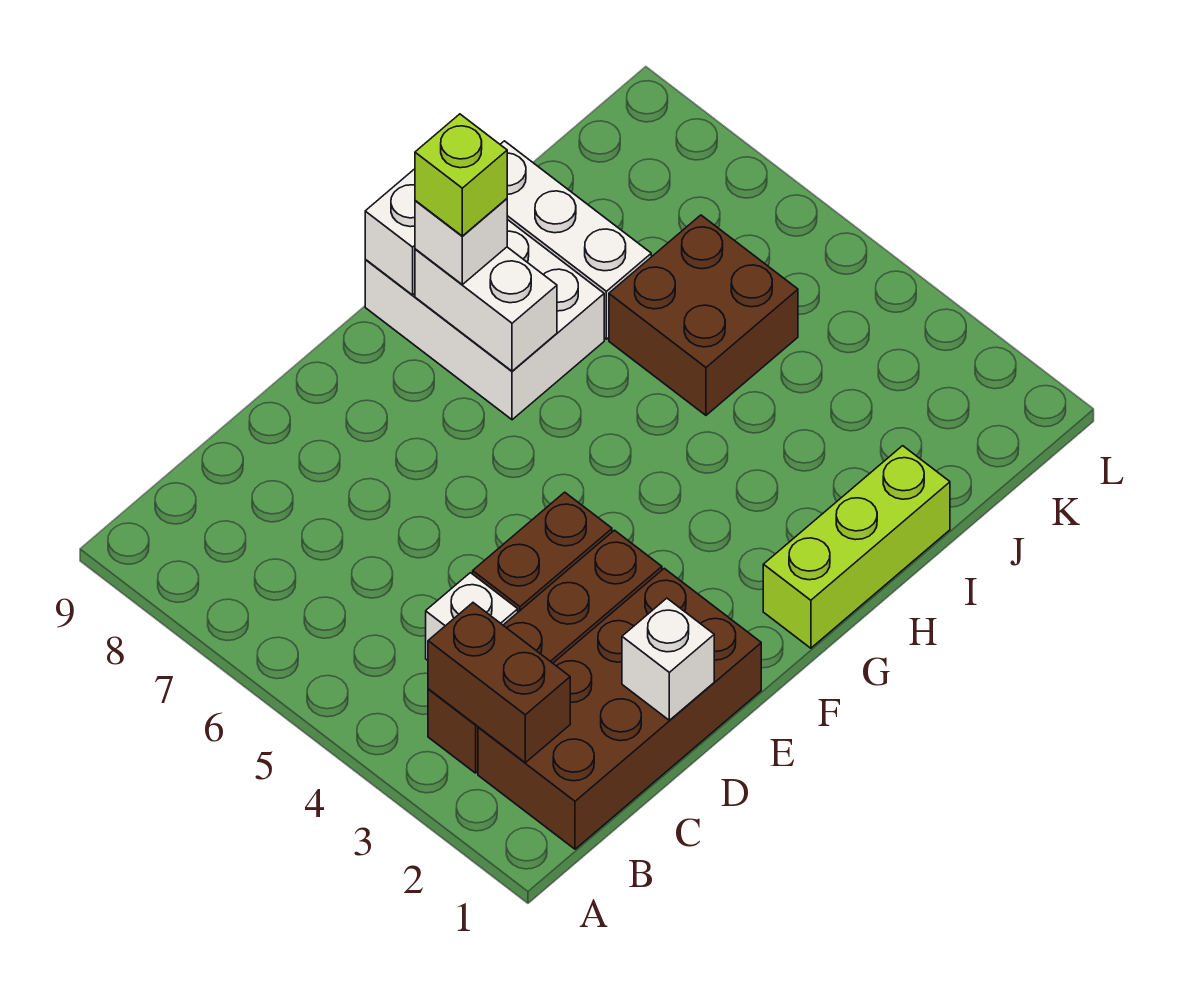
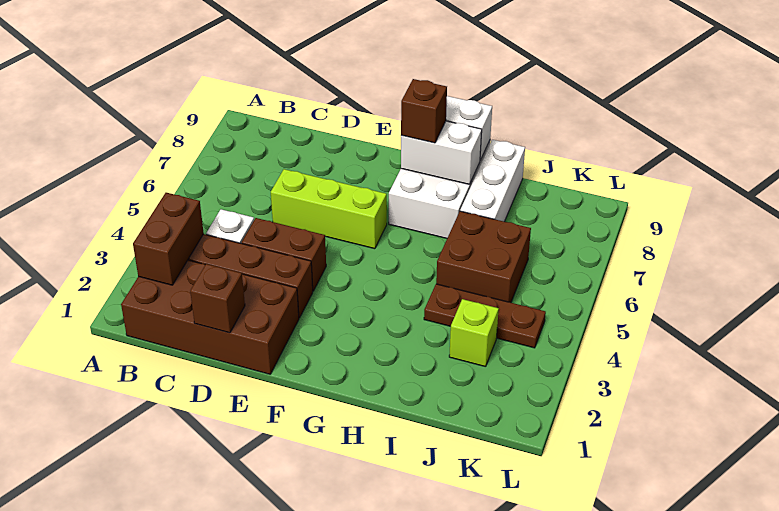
white brick D1 level 2 -> brown brick D1 level 2
lime brick G1:I1 level 1 -> lime brick D6:F6 level 1
white brick G7:G8 level 2 -> white brick G8:H8 level 2
white brick G8 level 3 -> brown brick G8 level 3
lime brick G8 level 4 -> lime brick J3 level 1
none -> brown plate I4:K4 level 1

